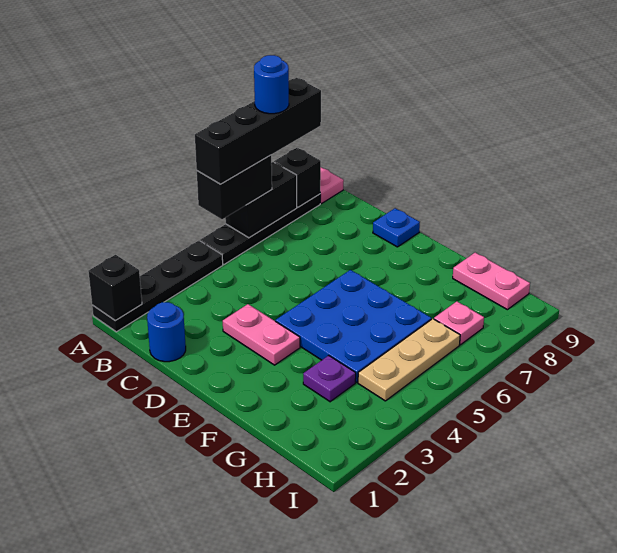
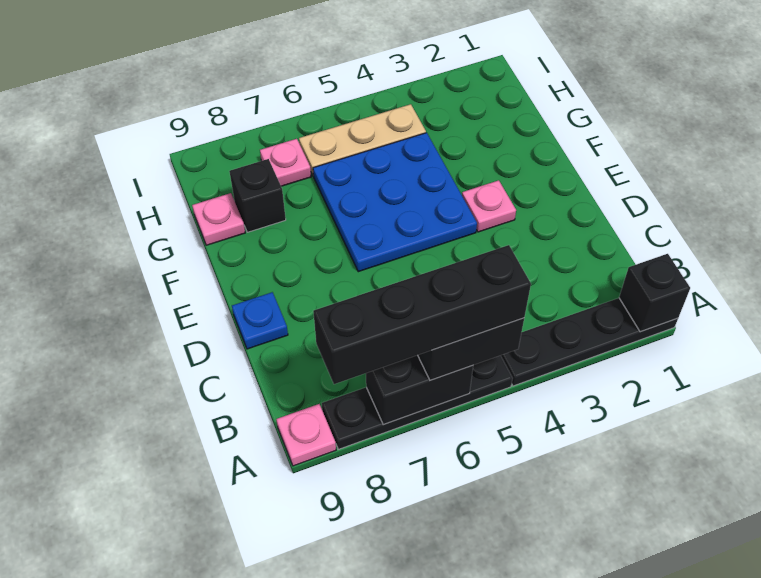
blue round brick A7 level 5 -> none
black brick A8 level 2 -> black brick G8 level 1
blue round brick C1 level 1 -> none
pink plate D3:E3 level 1 -> pink plate E3 level 1
purple plate G3 level 1 -> none
pink plate G9:H9 level 1 -> pink plate G9 level 1

